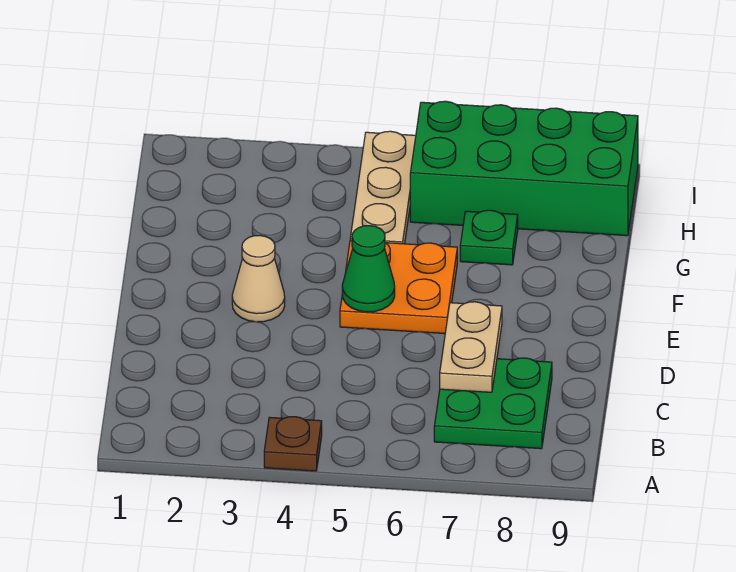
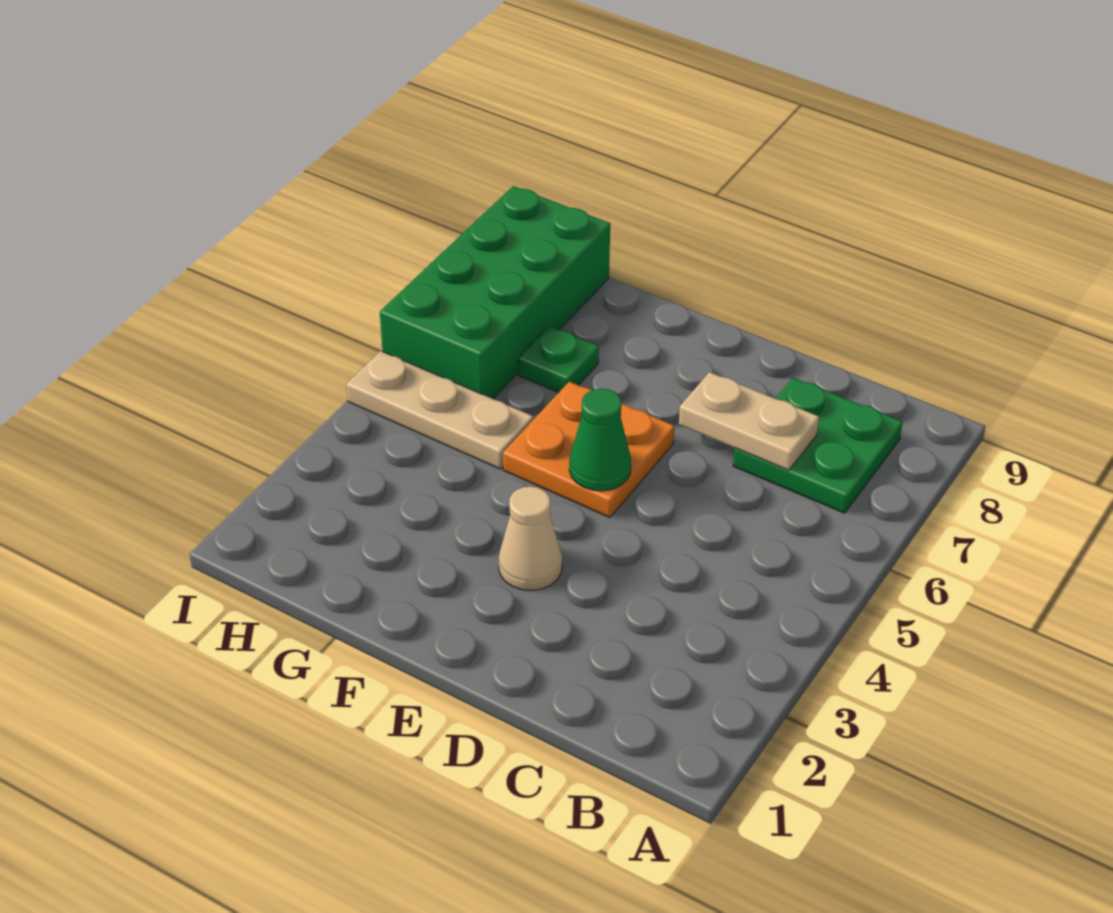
brown plate A4 level 1 -> none

